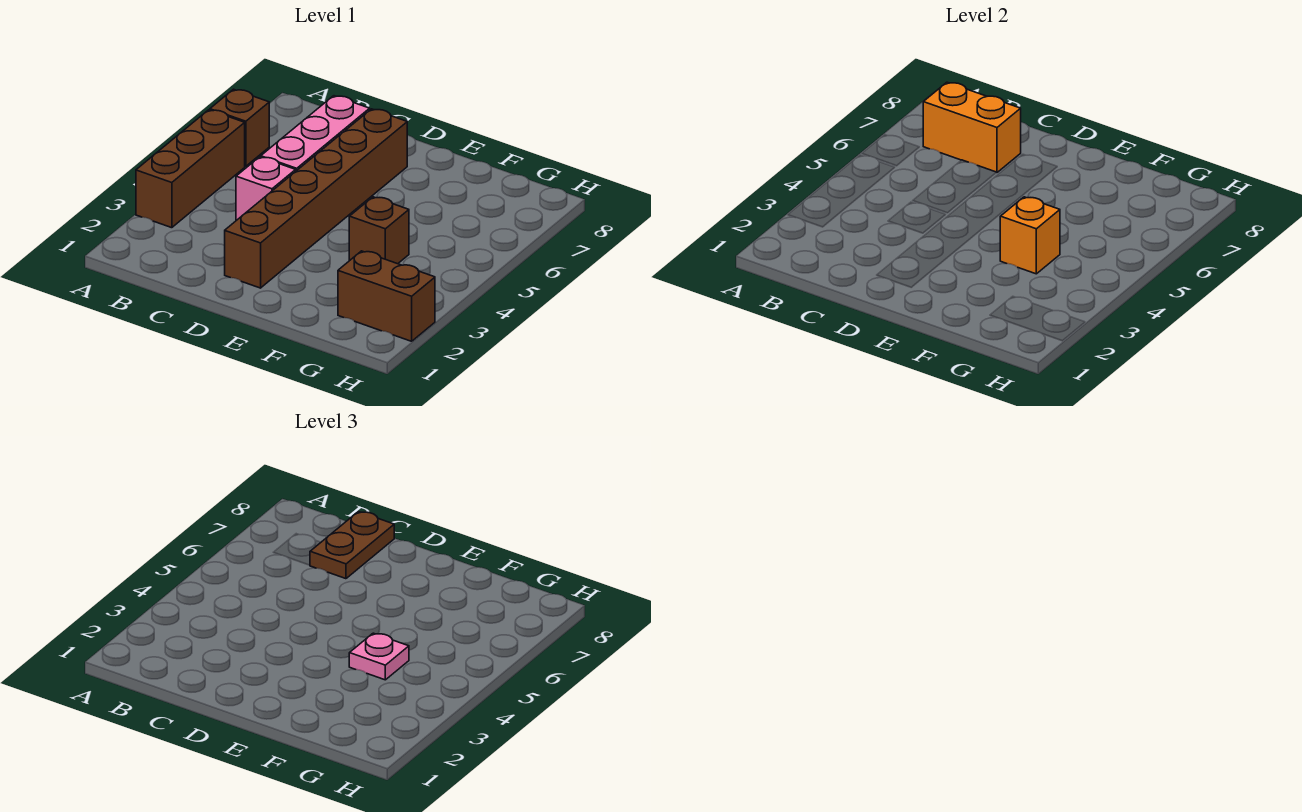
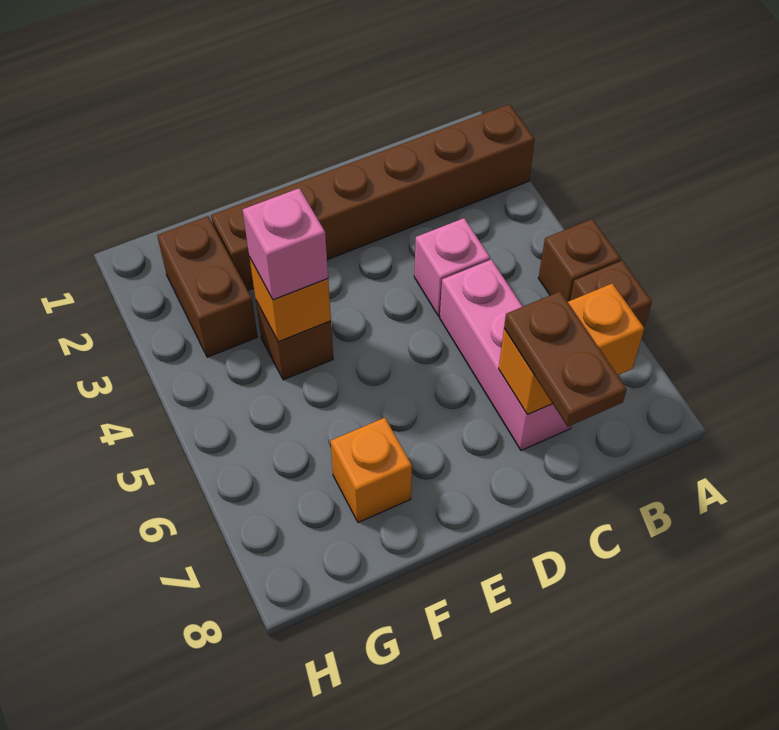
brown brick A3:A5 level 1 -> brown brick A5 level 1
brown brick D2:D7 level 1 -> brown brick A2:F2 level 1
pink plate F4 level 3 -> pink brick F4 level 3
none -> orange brick F7 level 1
brown brick G2:H2 level 1 -> brown brick G2:G3 level 1

